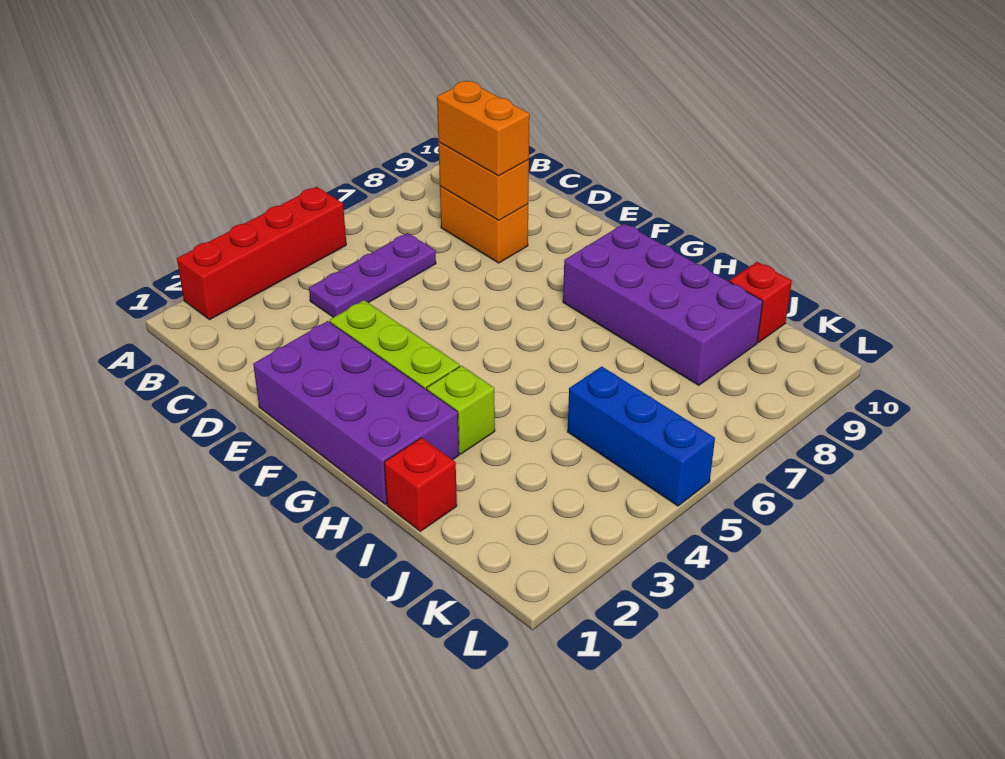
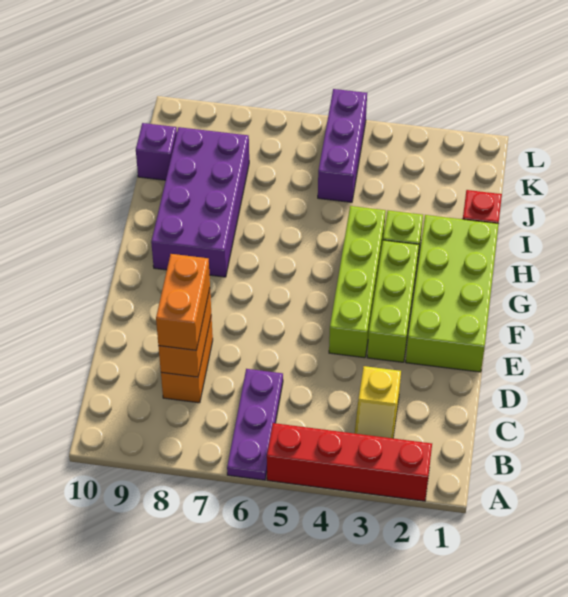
none -> yellow slope B3:C3 level 1 top C
purple plate C4:C6 level 1 -> purple plate A6:C6 level 1
purple brick E1:H2 level 1 -> lime brick E1:H2 level 1
none -> lime brick E4:H4 level 1
blue brick J5:L5 level 1 -> purple brick J5:L5 level 1
red brick J10 level 1 -> purple brick J10 level 1

